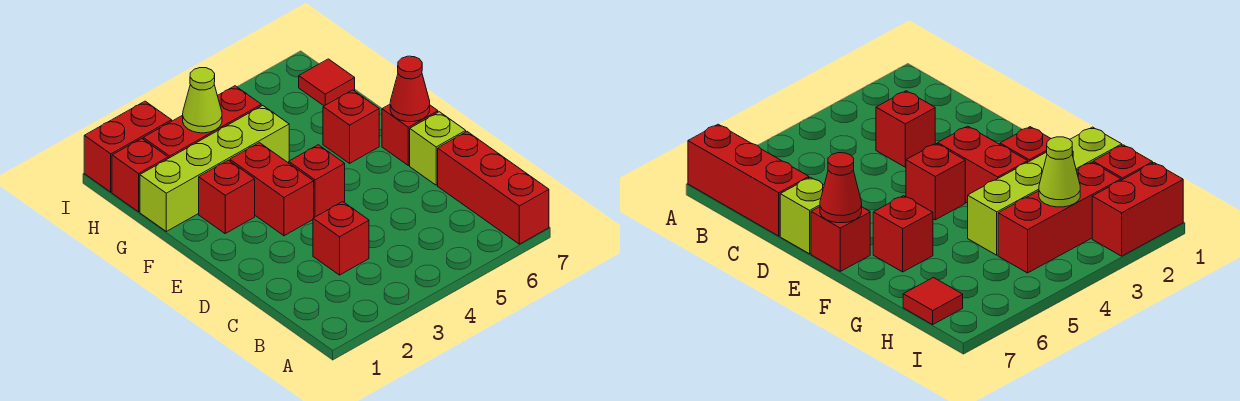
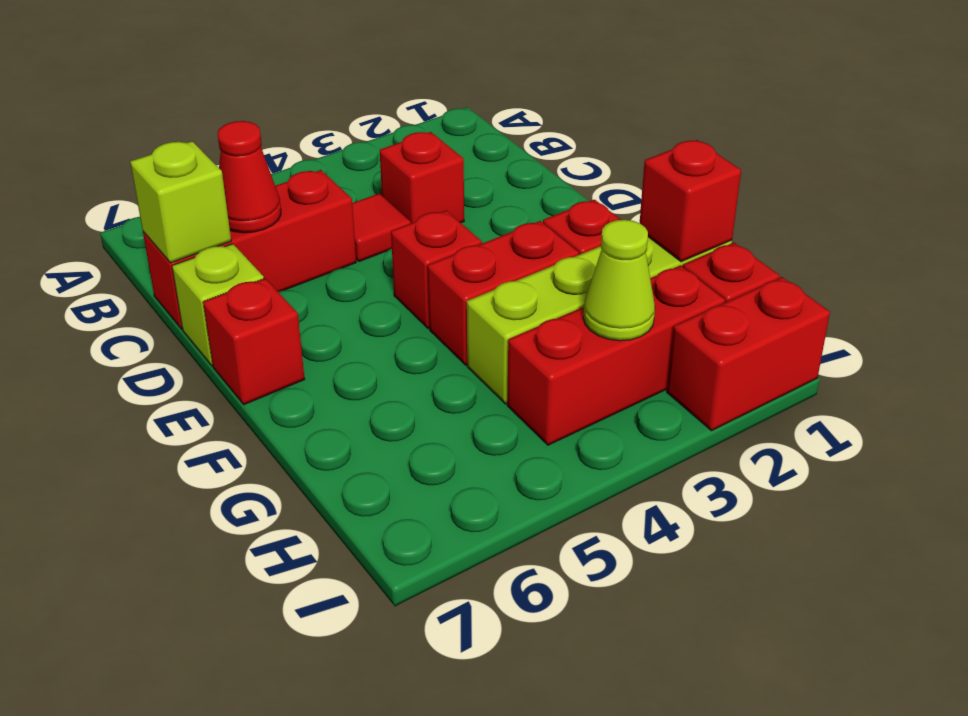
red brick A7:C7 level 1 -> red brick C5:C7 level 1
none -> lime brick C7 level 2
red brick E3:F3 level 1 -> red brick F3:F4 level 1
red cone E7 level 2 -> red cone C6 level 2
red brick F6 level 1 -> red brick G1 level 2
red tile H7 level 1 -> red tile C4 level 1

